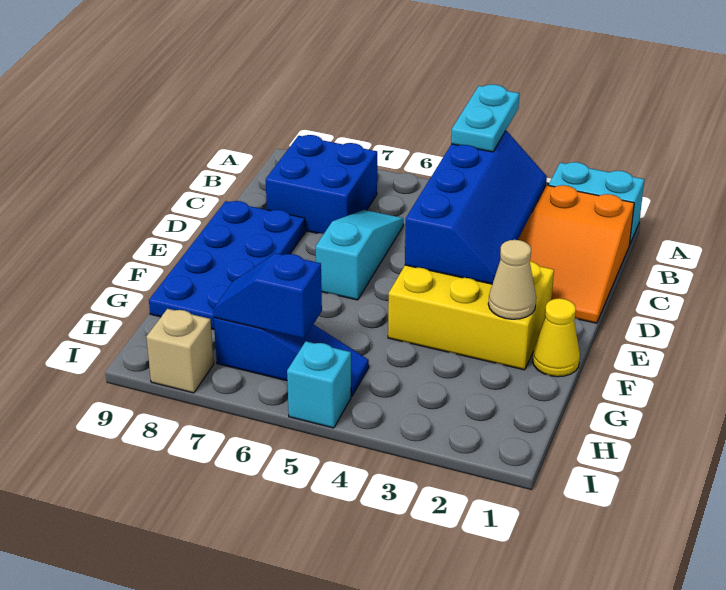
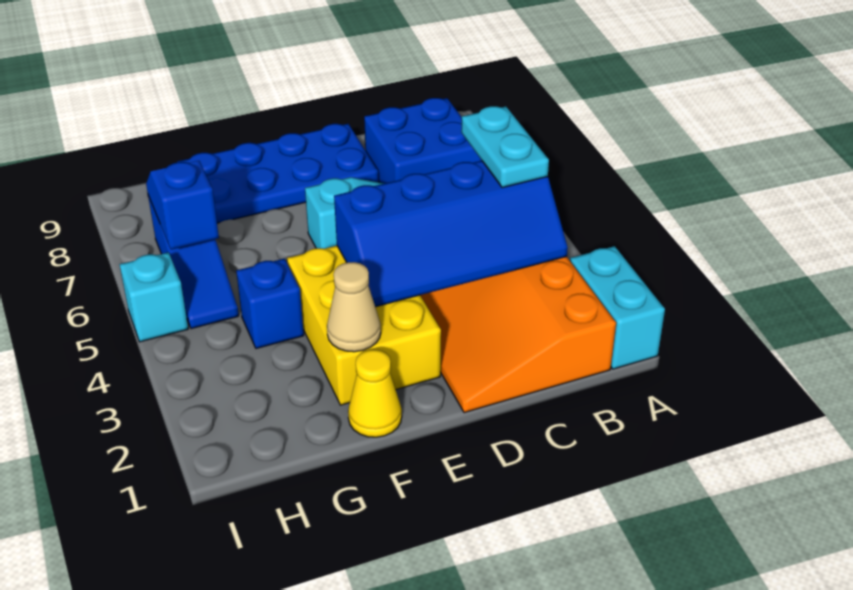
cyan plate A4:B4 level 3 -> cyan plate B4:B5 level 3
none -> blue brick G4 level 1
tan brick I8 level 1 -> none

